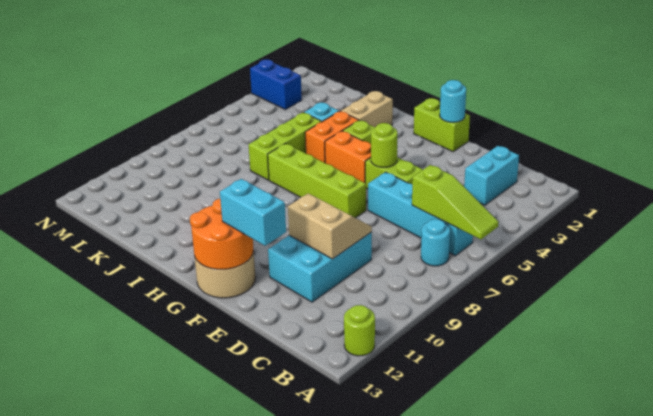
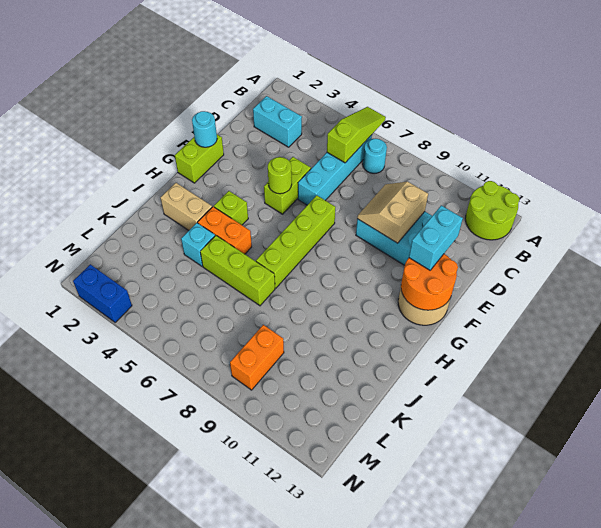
lime round brick A12 level 1 -> lime round brick A12:B13 level 1
orange brick G5:H5 level 1 -> orange brick L9:M9 level 1
blue brick M3:N3 level 1 -> blue brick N2:N3 level 1

